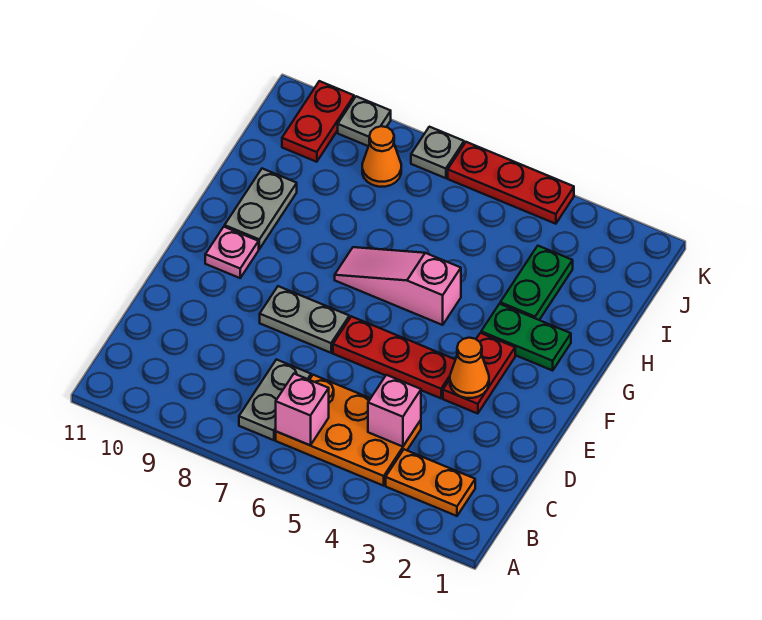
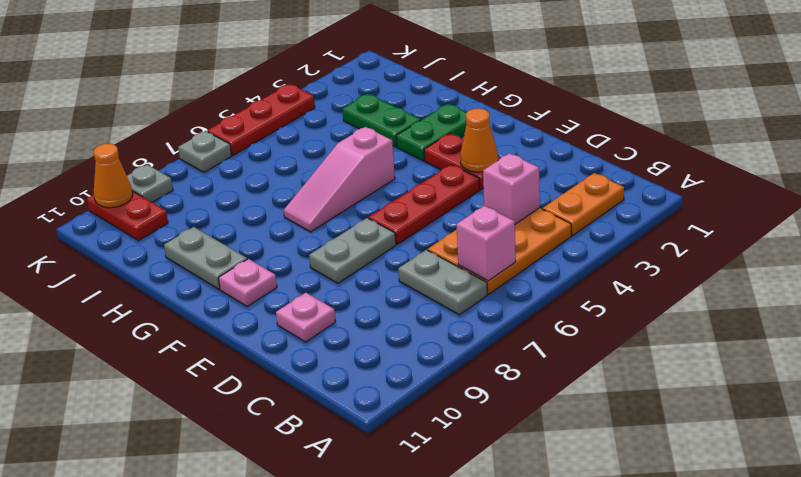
none -> pink plate D10 level 1
orange cone J8 level 1 -> orange cone K10 level 2

